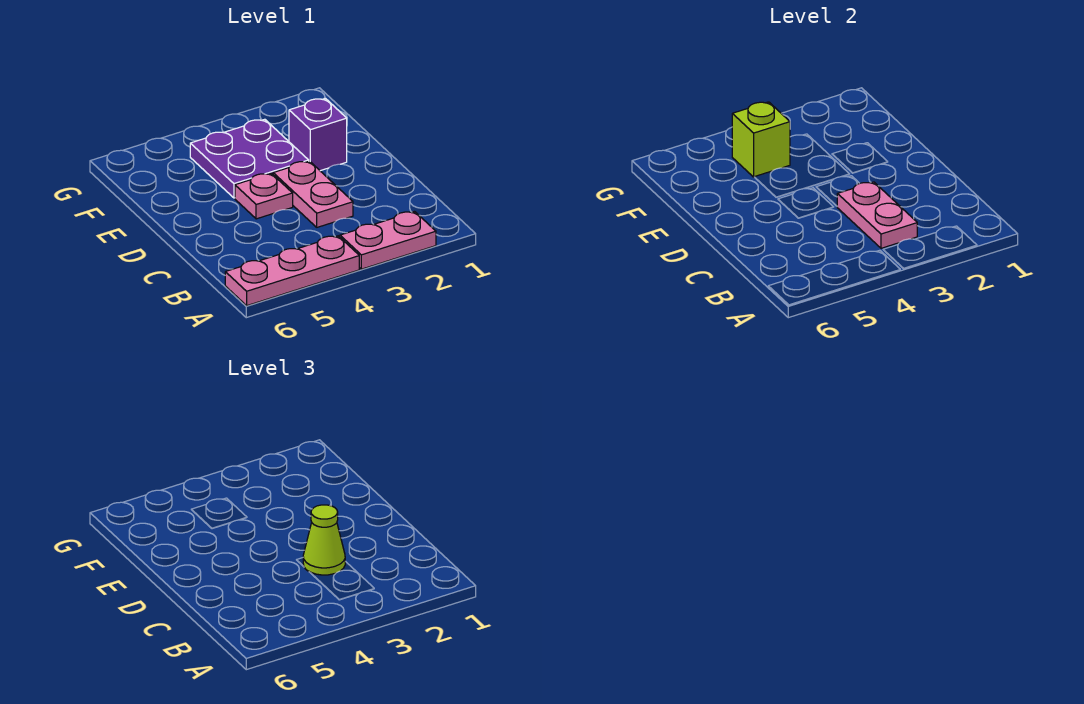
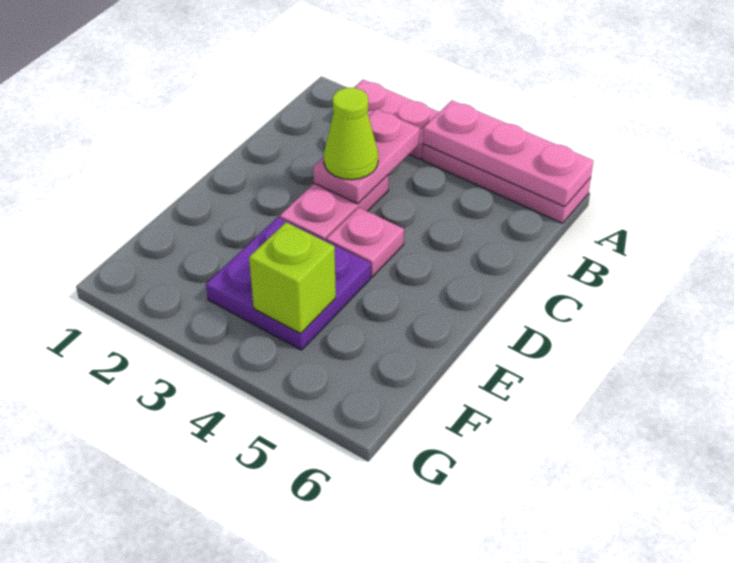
none -> pink plate A4:A6 level 2
purple brick E2 level 1 -> none

